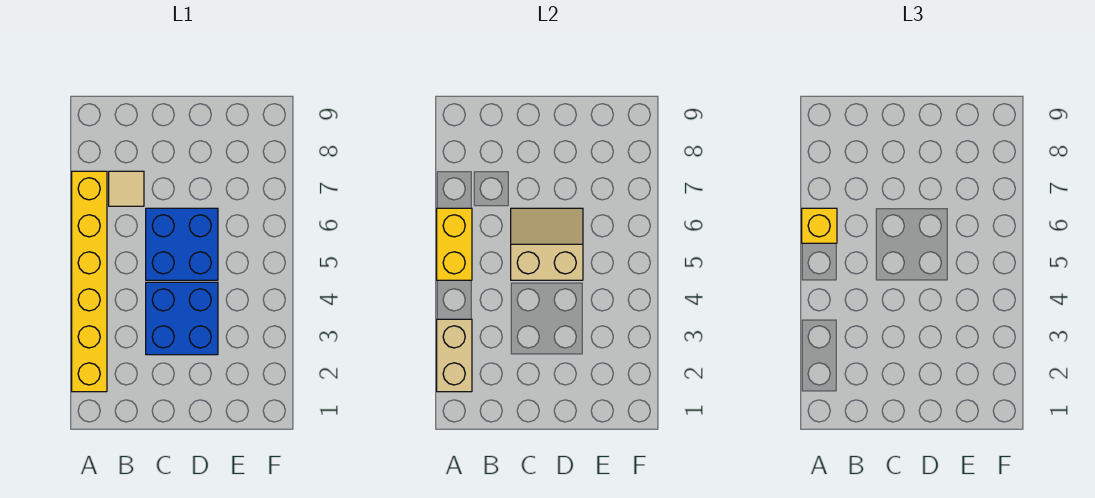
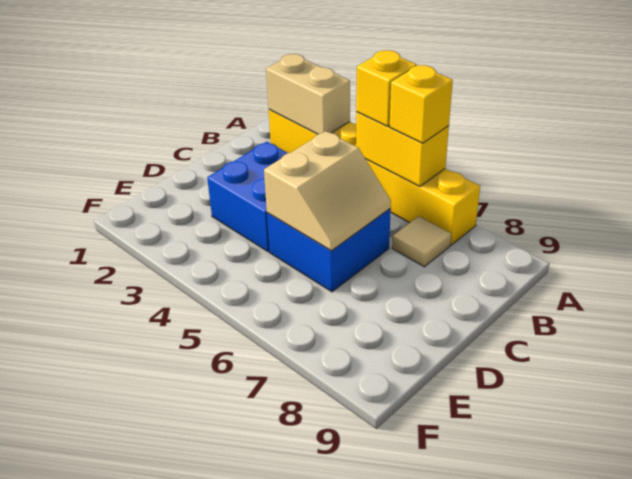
none -> yellow brick A5 level 3

